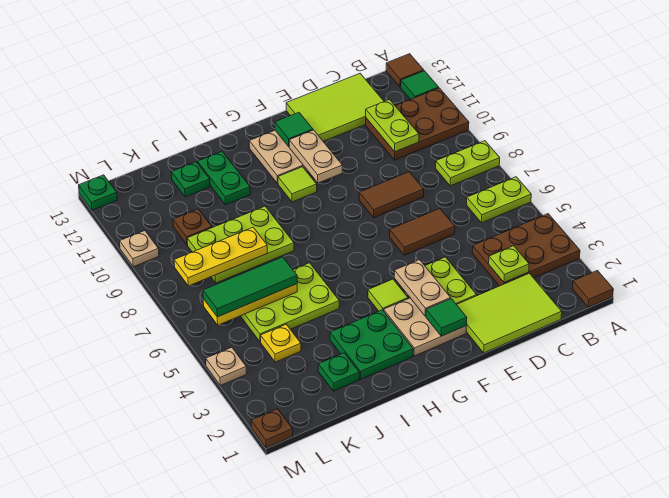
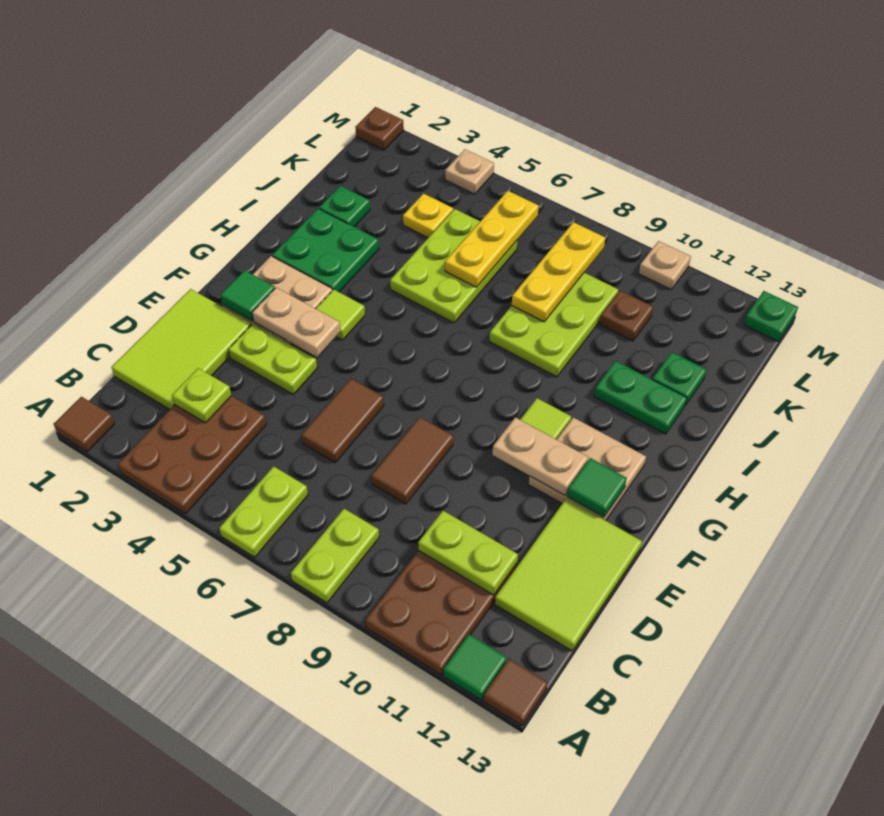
green tile J6:L6 level 3 -> none

